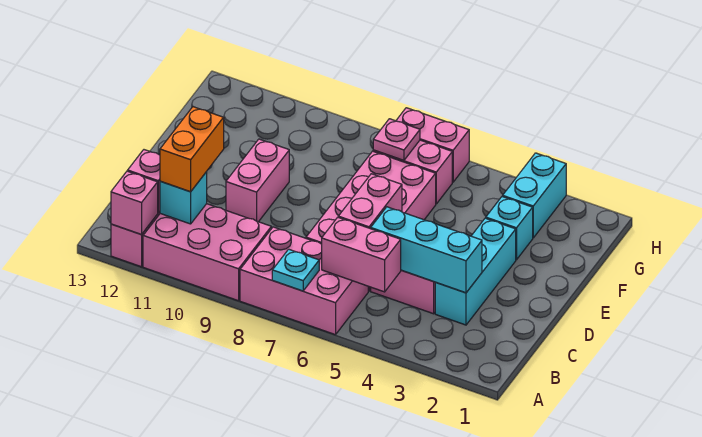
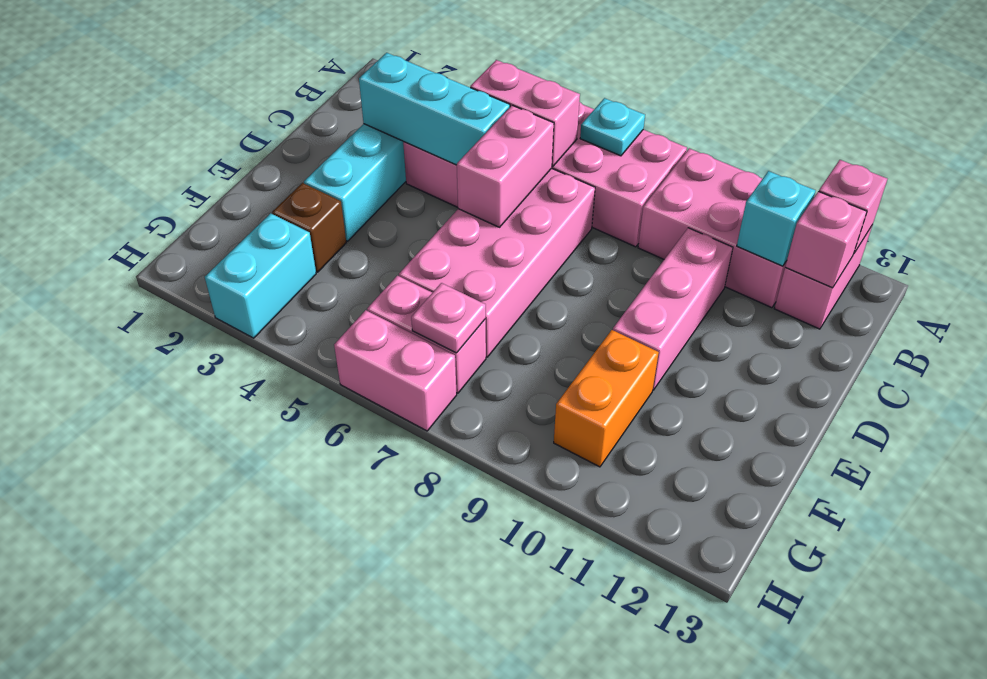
orange brick B11:C11 level 3 -> orange brick F10:G10 level 1
pink brick D10:E10 level 1 -> pink brick C10:E10 level 1
cyan brick F3 level 1 -> brown brick F3 level 1

